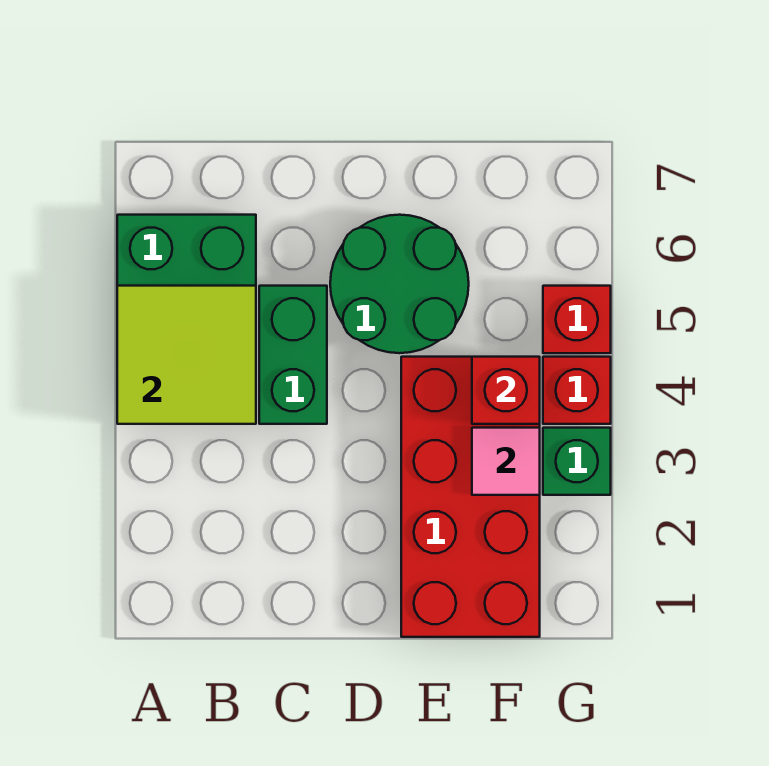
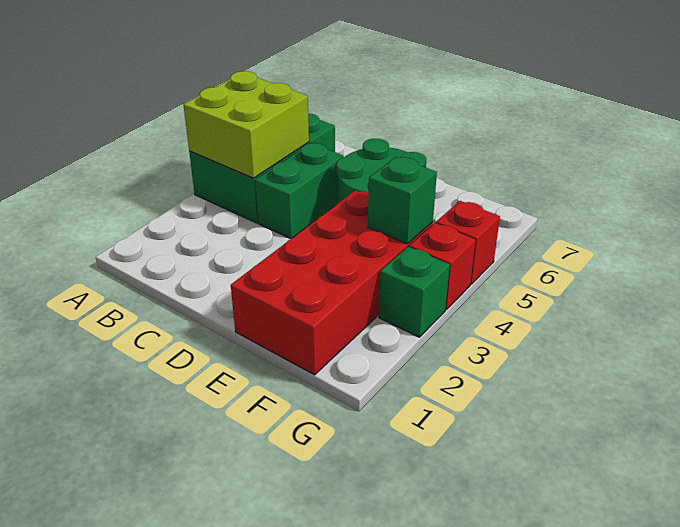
lime tile A4:B5 level 2 -> lime brick A4:B5 level 2
pink tile F3 level 2 -> none
red brick F4 level 2 -> green brick F4 level 2

